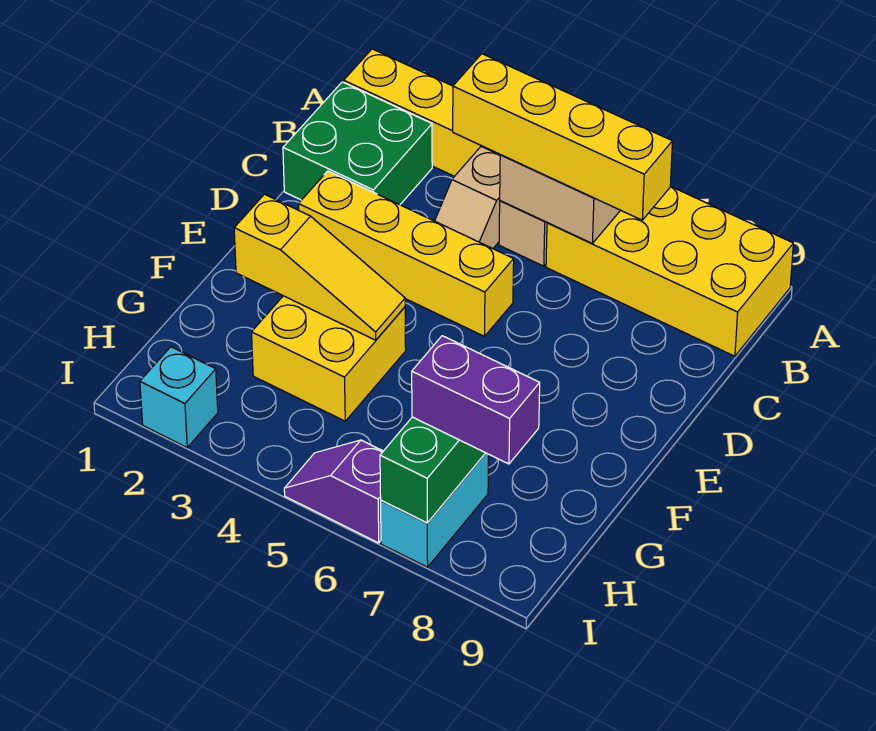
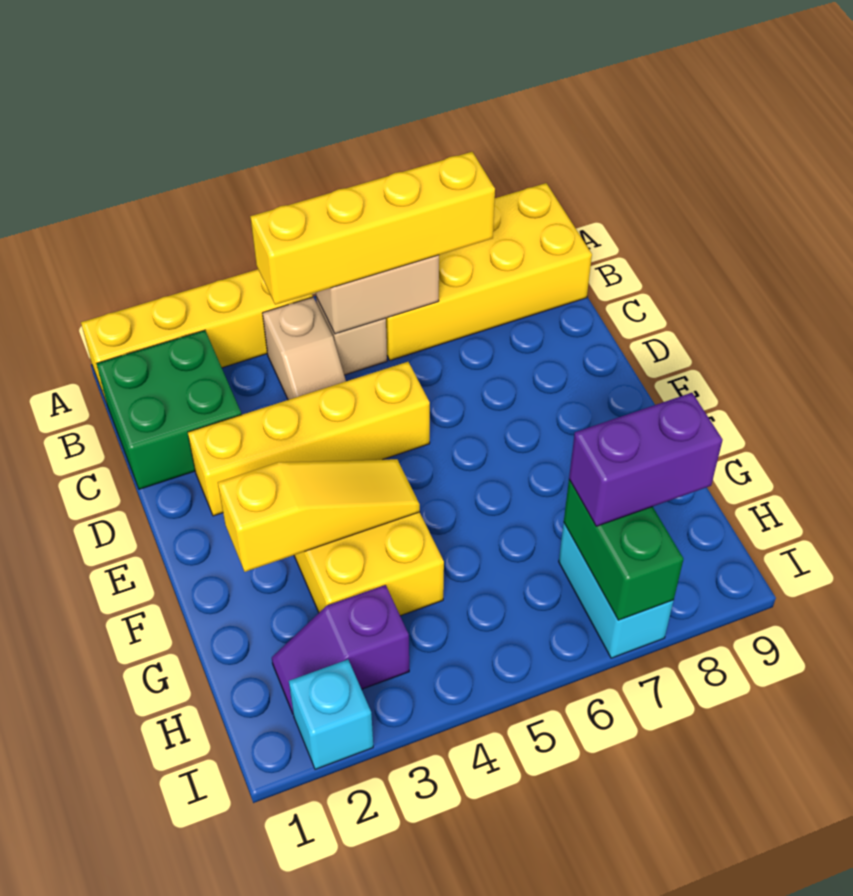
purple slope I5:I6 level 1 top 6 -> purple slope H2:H3 level 1 top 3

